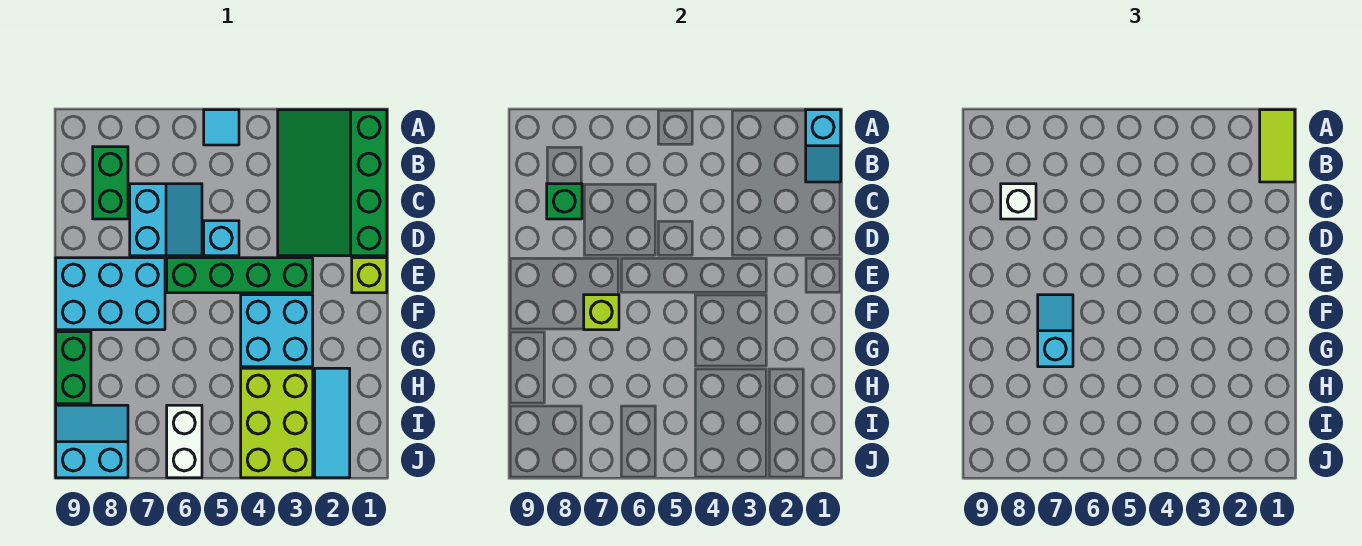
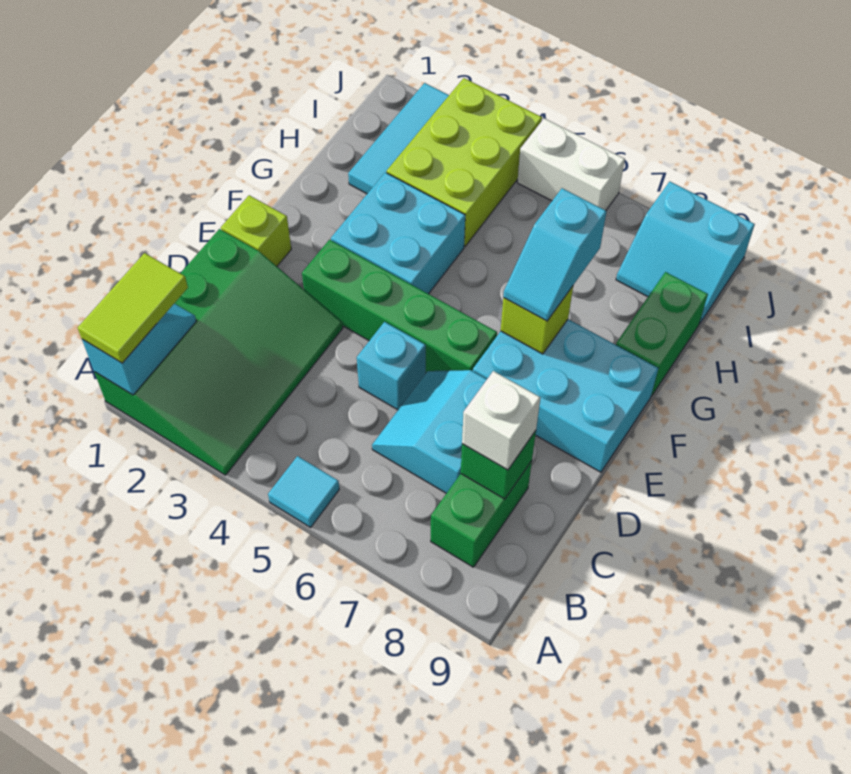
white brick I6:J6 level 1 -> white brick J5:J6 level 1

